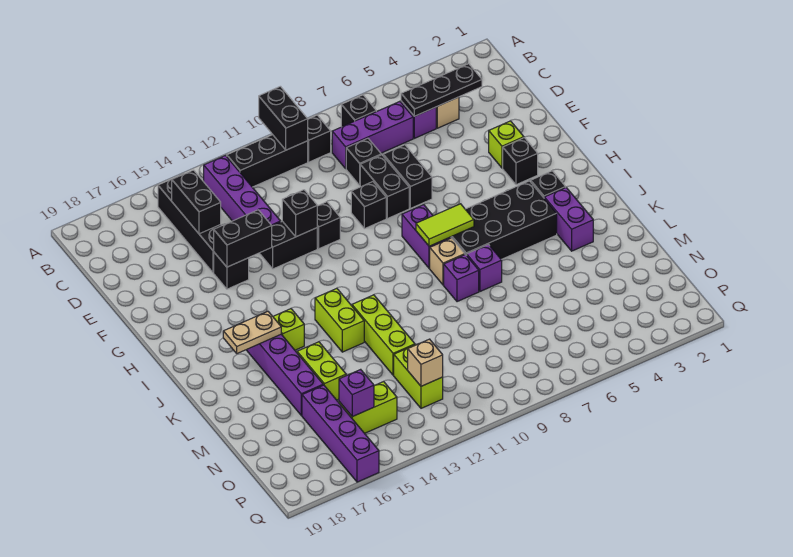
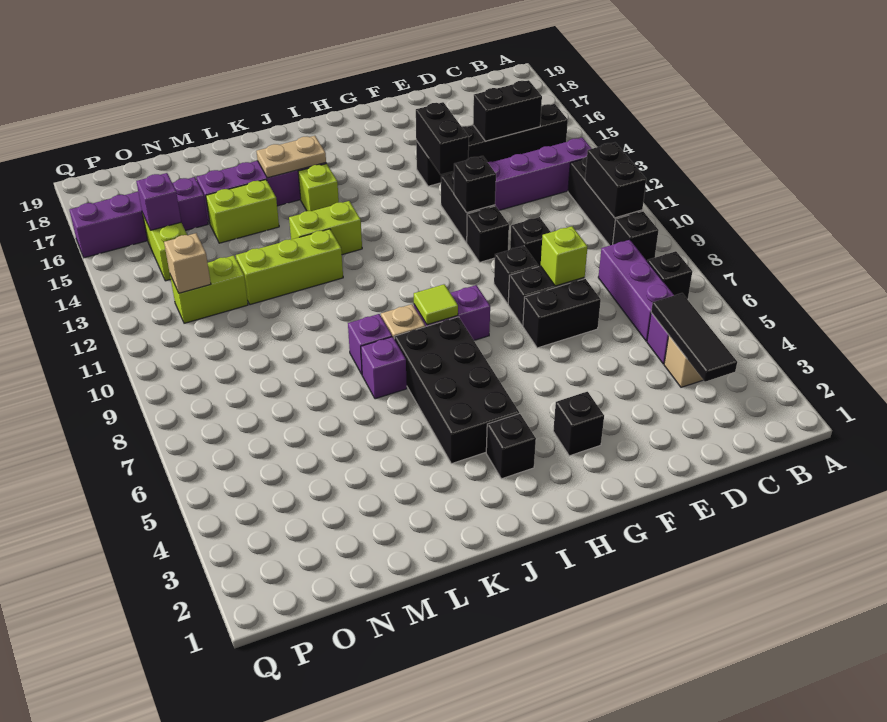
black brick A10:B10 level 2 -> black brick B10:B11 level 2
black plate C3:C5 level 2 -> black tile C3:C5 level 2
black brick D8 level 1 -> black brick E10 level 1
lime brick F3 level 1 -> lime brick E8 level 2
lime tile I7:I8 level 2 -> lime tile I8 level 2
purple brick J3:K3 level 1 -> none
tan plate J16:J17 level 2 -> tan plate J16:K16 level 2

